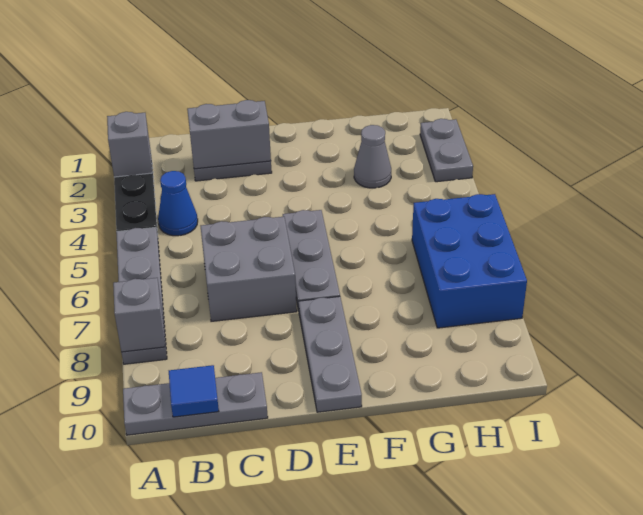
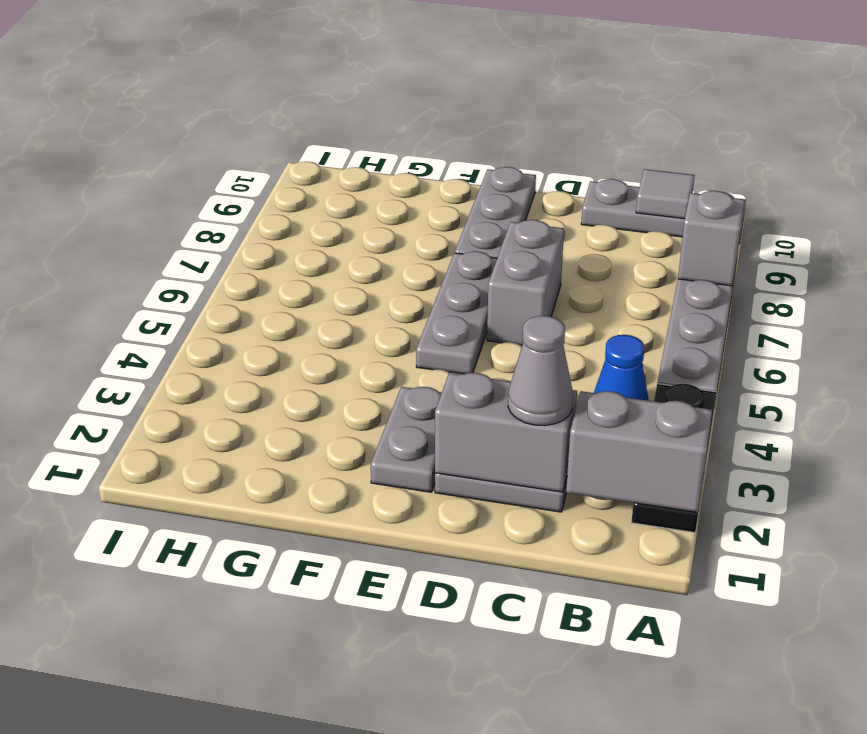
grey brick A2 level 2 -> grey brick A2:B2 level 2
blue tile B10 level 2 -> grey tile B10 level 2
grey brick C6:D7 level 1 -> grey brick D6:D7 level 1
grey cone G3 level 1 -> grey cone C2 level 3
blue brick H6:I8 level 1 -> none
grey plate I2:I3 level 1 -> grey plate E2:E3 level 1

